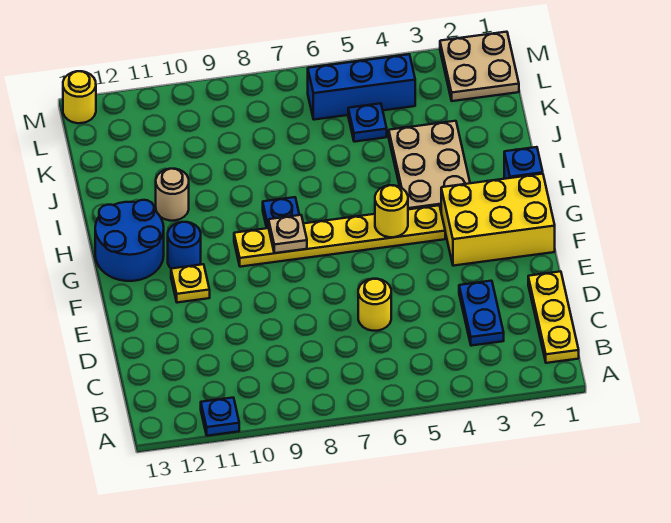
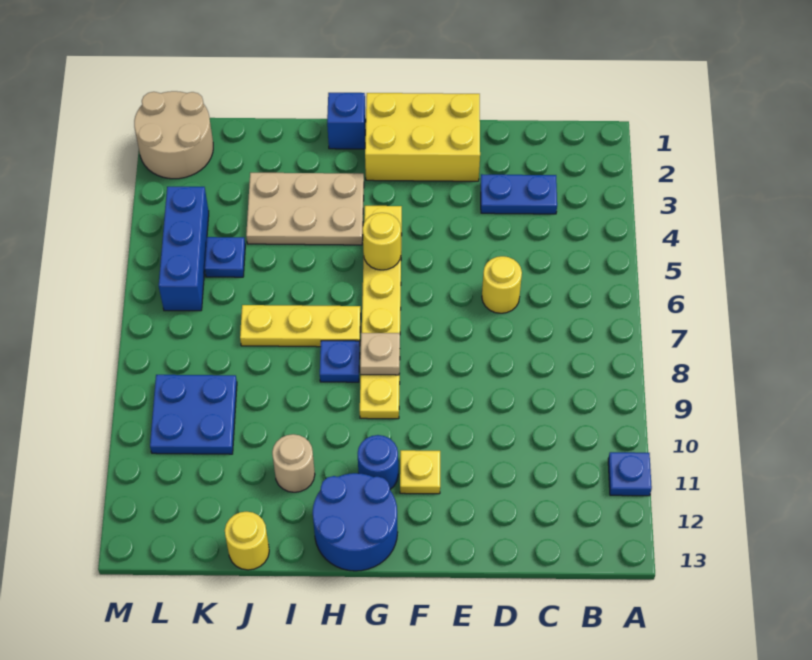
yellow plate B1:D1 level 1 -> yellow plate H7:J7 level 1
yellow brick F1:G3 level 1 -> yellow brick E1:G2 level 1
none -> blue plate K9:L10 level 1
tan plate L1:M2 level 1 -> tan round brick L1:M2 level 1
yellow round brick M13 level 1 -> yellow round brick J13 level 1

